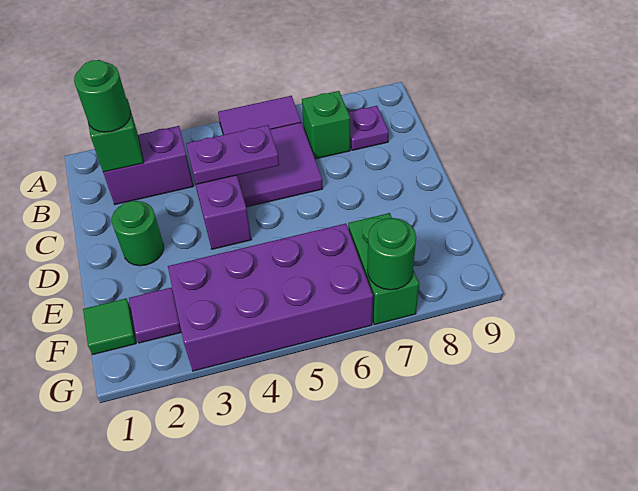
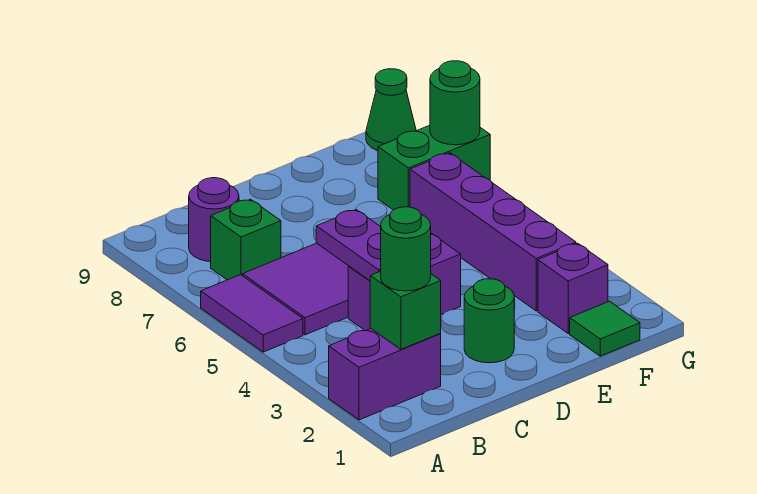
purple brick B2:B3 level 1 -> purple brick A2:B2 level 1
purple plate B8 level 1 -> purple round brick B8 level 1
purple tile F2 level 1 -> purple brick F2 level 1
purple brick F3:G6 level 1 -> purple brick F3:F6 level 1
none -> green cone G9 level 1

